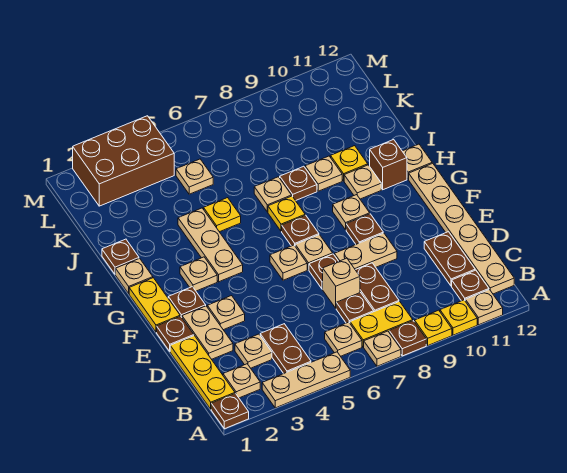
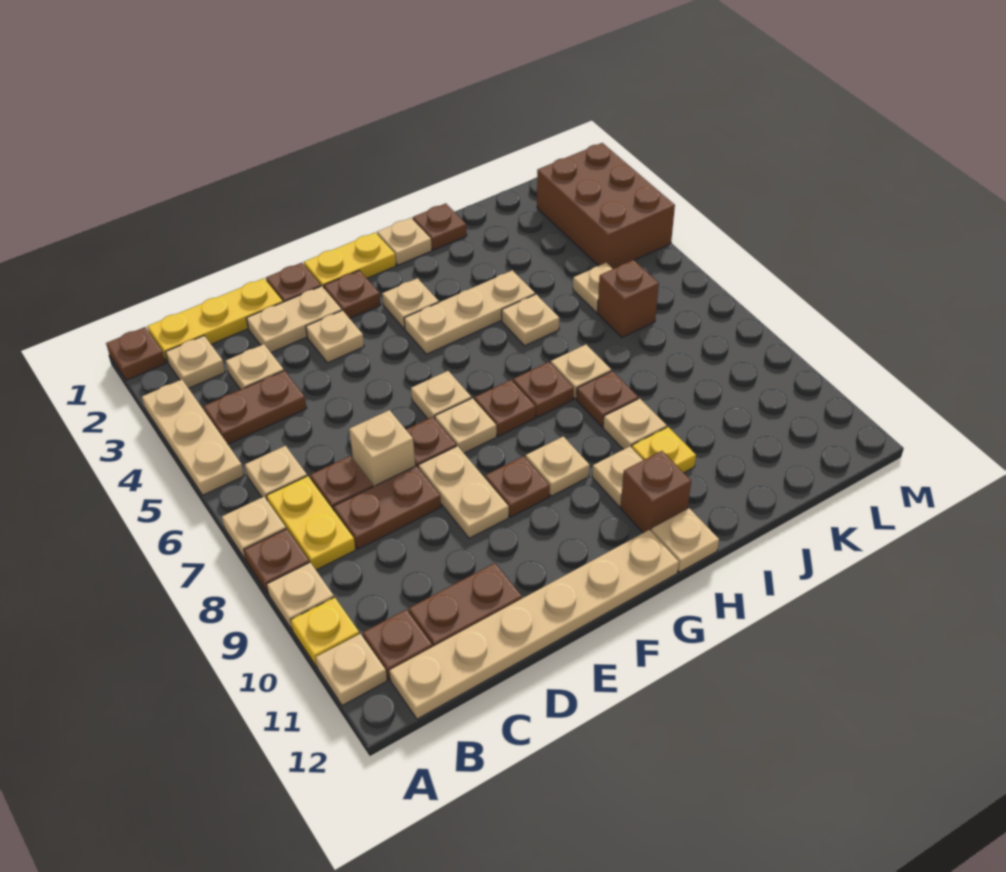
yellow plate A9 level 1 -> tan plate A9 level 1
yellow plate H7 level 1 -> brown plate H7 level 1
yellow plate I5 level 1 -> tan plate I5 level 1
none -> brown brick K6 level 1

